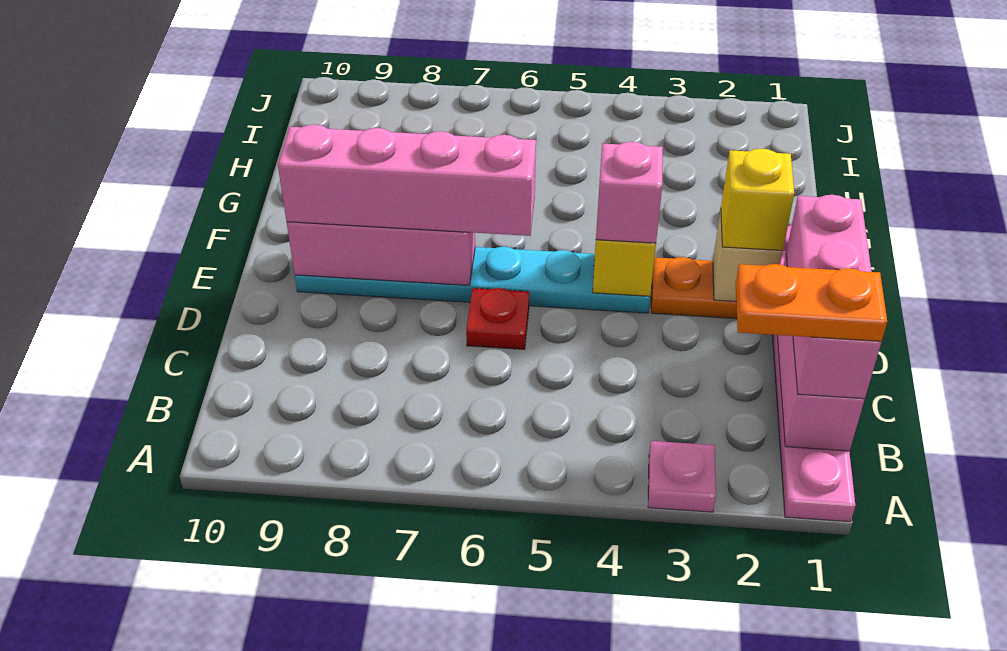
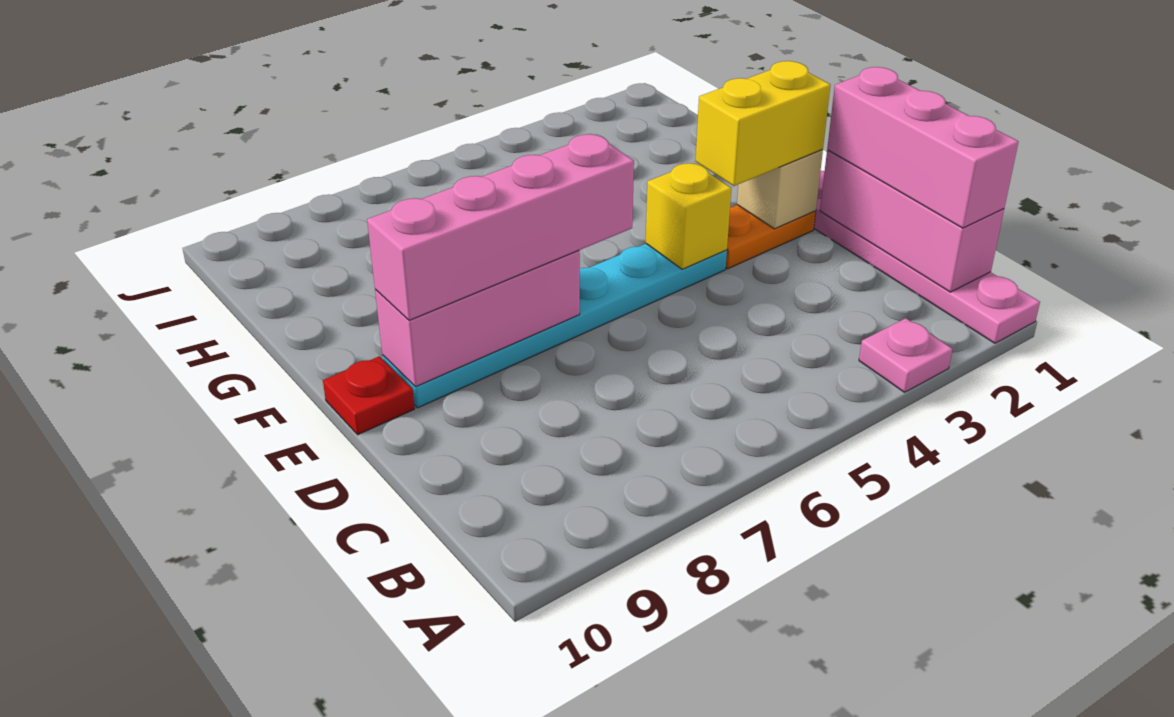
orange plate B1:B2 level 4 -> none
red plate D6 level 1 -> red plate E10 level 1
yellow brick E2 level 3 -> yellow brick E2:E3 level 3
pink brick E4 level 3 -> none

